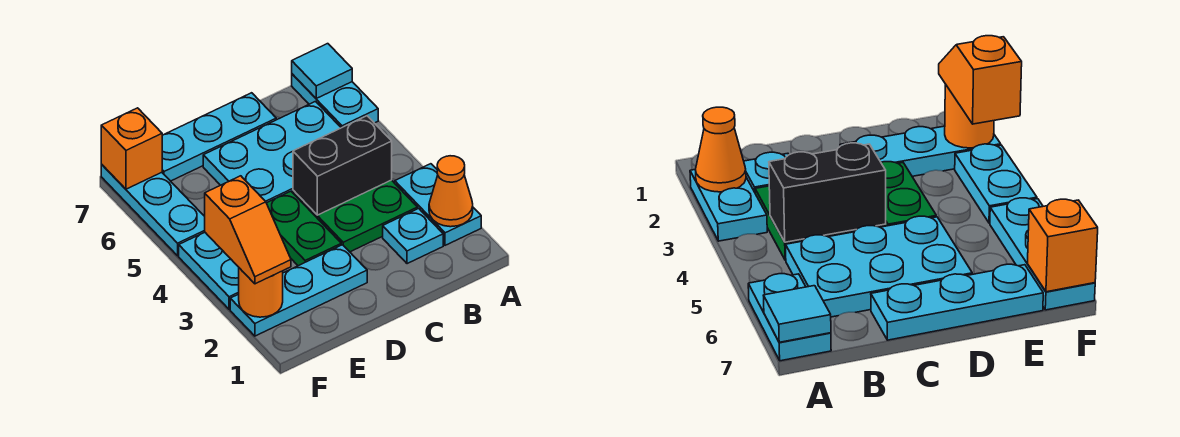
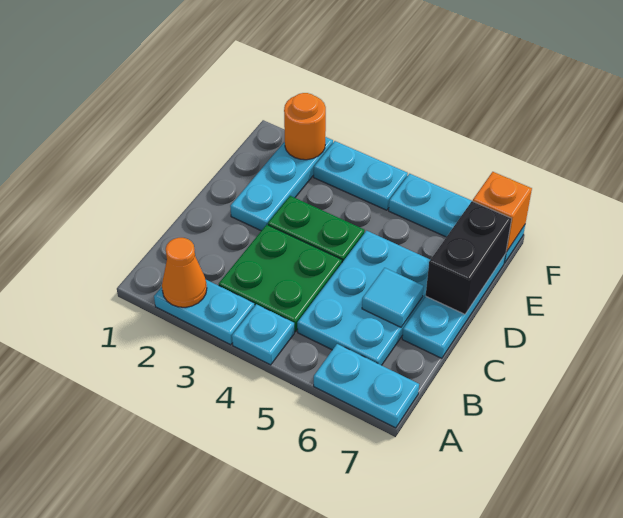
cyan tile A7 level 2 -> cyan tile C6 level 2
cyan plate B2 level 1 -> cyan plate A4 level 1
black brick B4:C4 level 2 -> black brick D7:E7 level 2
orange slope F2:F3 level 3 top 3 -> none

